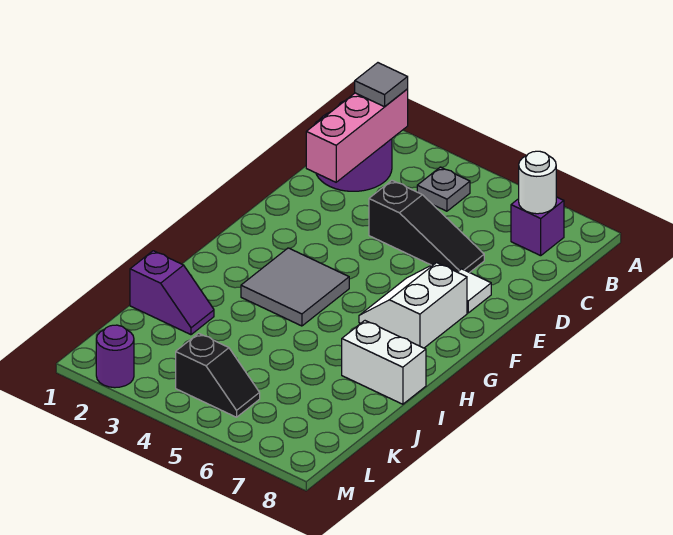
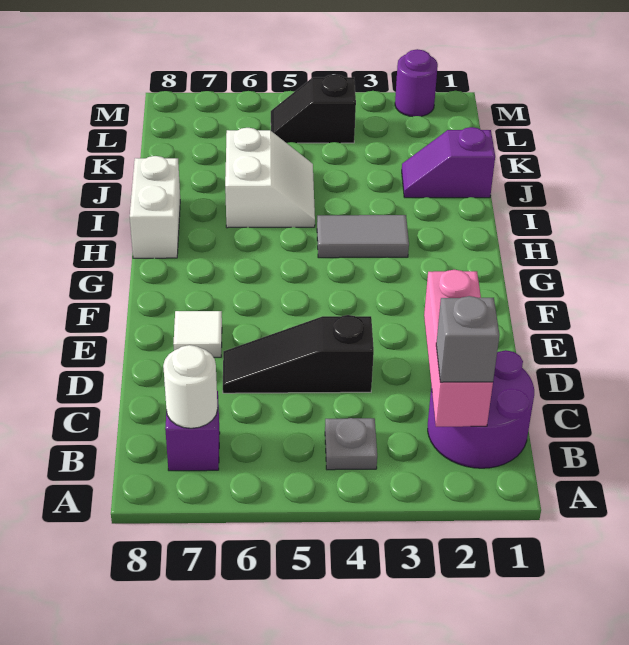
grey tile B2 level 3 -> grey brick B2 level 3
white slope F6:G7 level 1 top 7 -> white slope I5:J6 level 1 top 6
grey tile G3:H4 level 1 -> grey tile H3:H4 level 1
white brick I7:I8 level 1 -> white brick H8:I8 level 1

